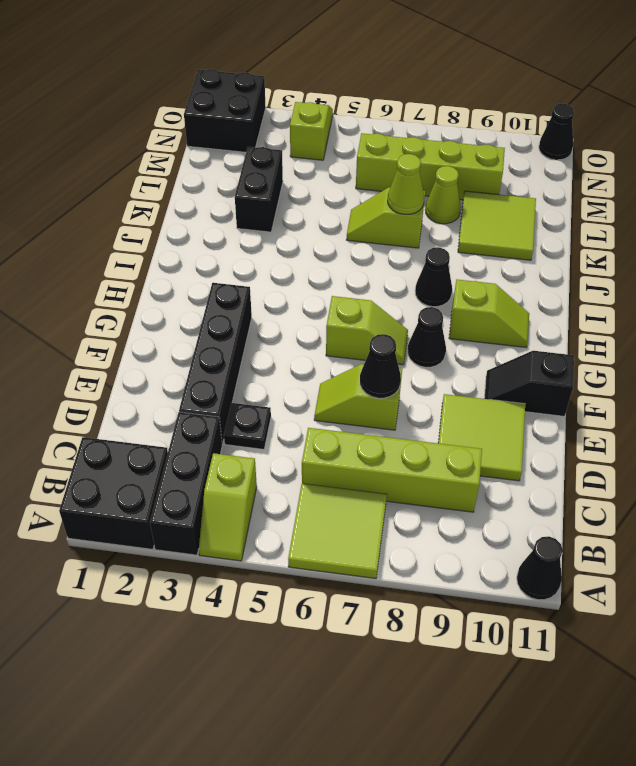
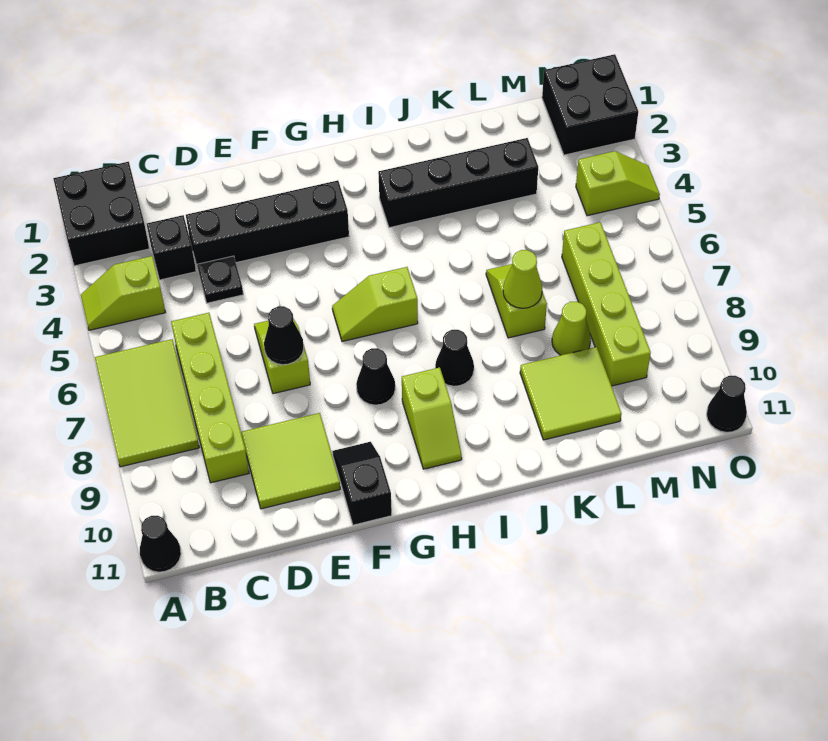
black brick A3:C3 level 1 -> black brick C3 level 1
lime tile A6:B7 level 1 -> lime tile A6:B8 level 1
lime slope G6:G7 level 1 top 6 -> lime slope G6:H6 level 1 top H
black brick K3:L3 level 1 -> black brick I3:L3 level 1

